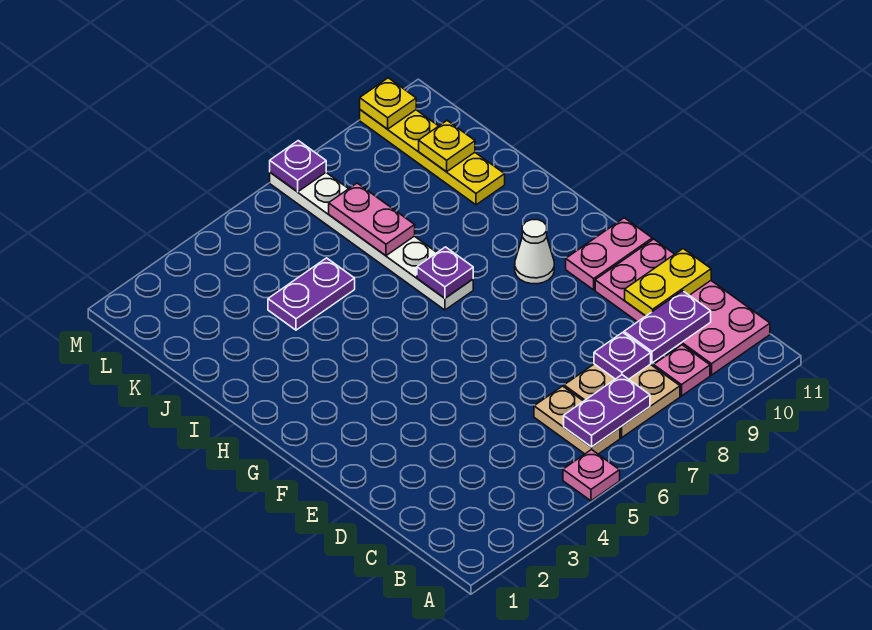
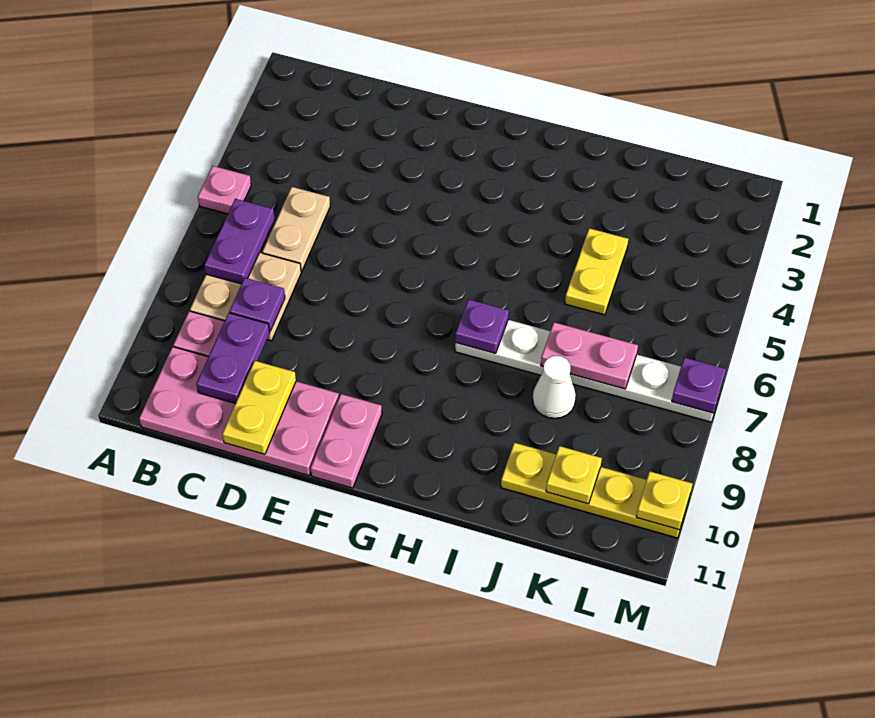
tan plate B6:C6 level 1 -> tan plate C5:C6 level 1
white cone G9 level 1 -> white cone J8 level 1
purple plate J4:J5 level 1 -> yellow plate J4:J5 level 1

